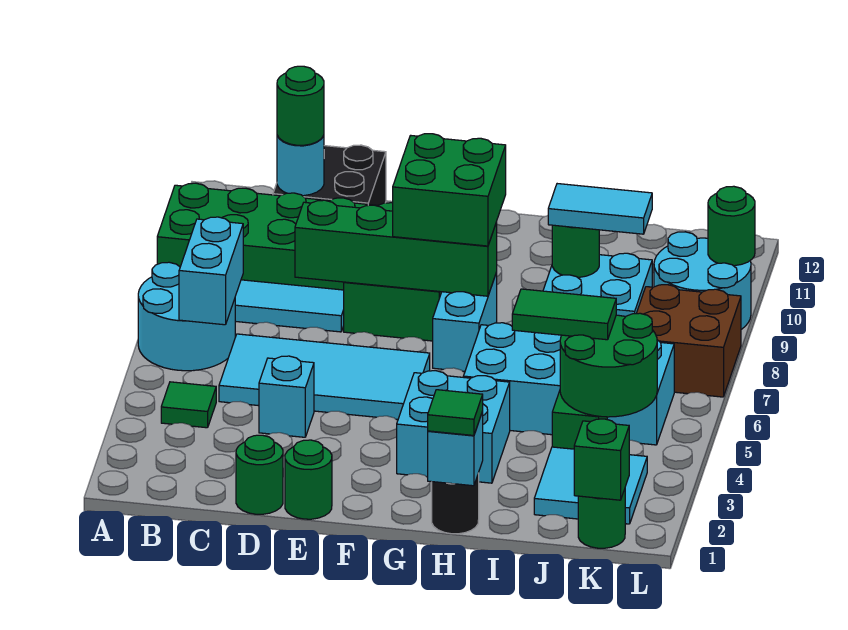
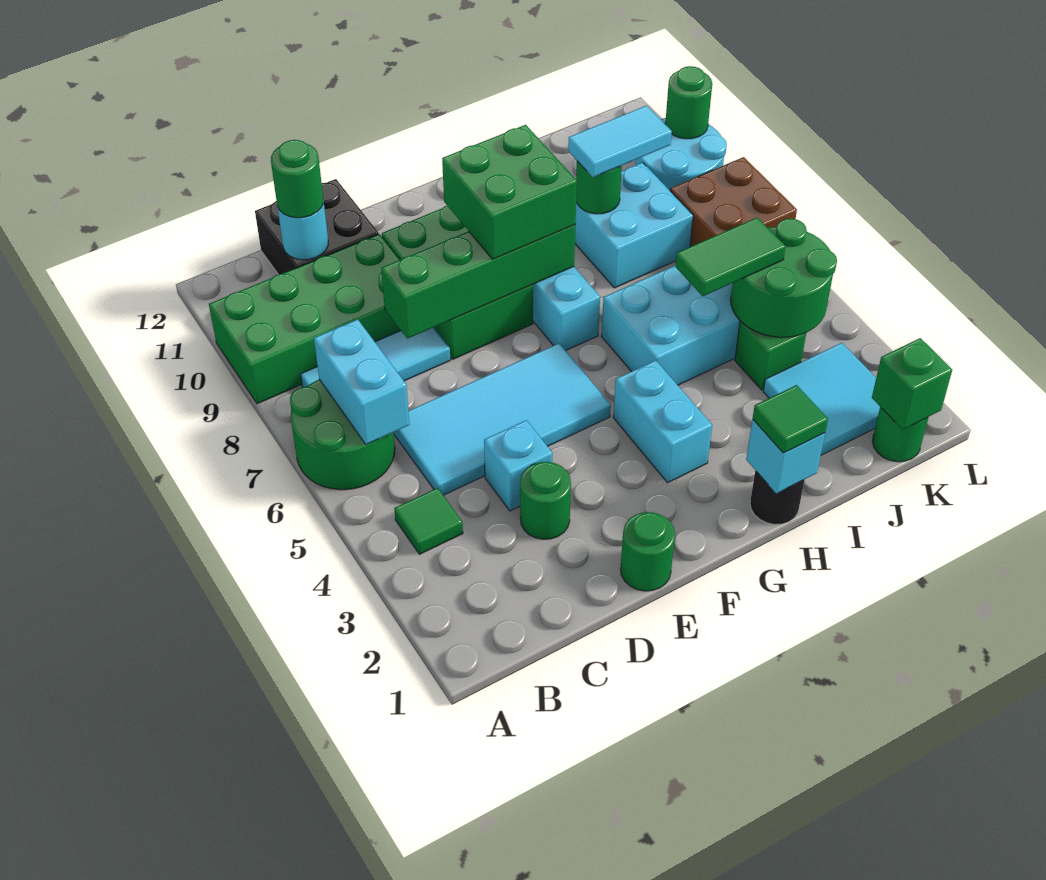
cyan round brick A6:B7 level 1 -> green round brick A6:B7 level 1
green round brick D1 level 1 -> green round brick D3 level 1
cyan brick G3:H4 level 1 -> cyan brick G3:G4 level 1

